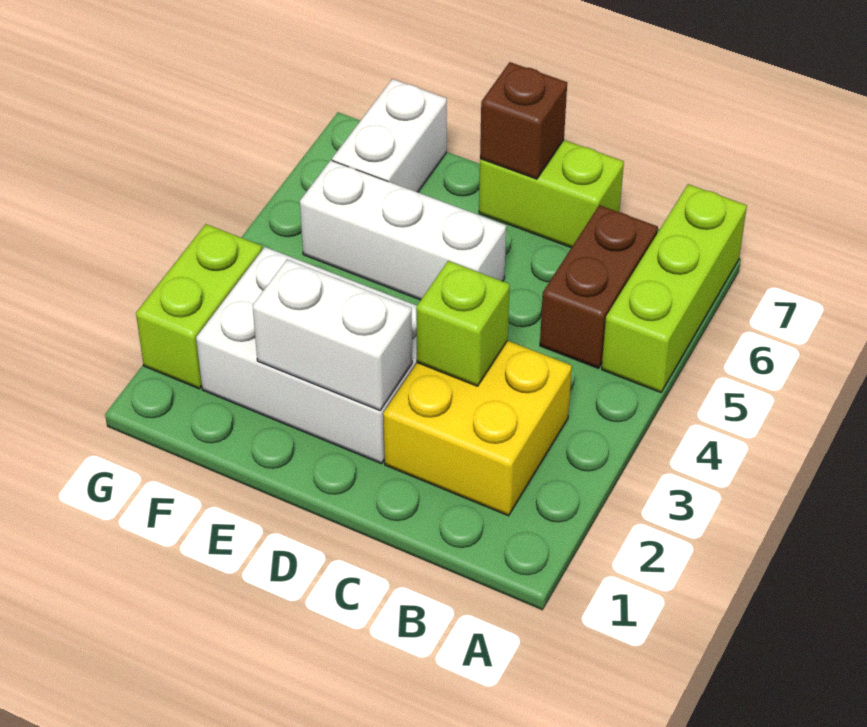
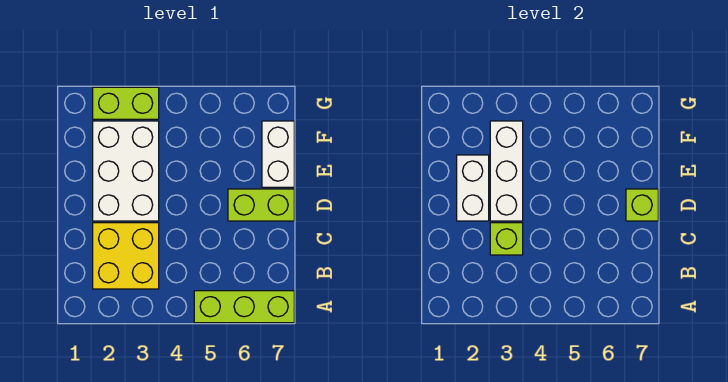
brown brick B5:B6 level 1 -> none
lime brick C7:D7 level 1 -> lime brick D6:D7 level 1
white brick D5:F5 level 1 -> white brick D3:F3 level 2
brown brick D7 level 2 -> lime brick D7 level 2
white brick F6:F7 level 1 -> white brick E7:F7 level 1

